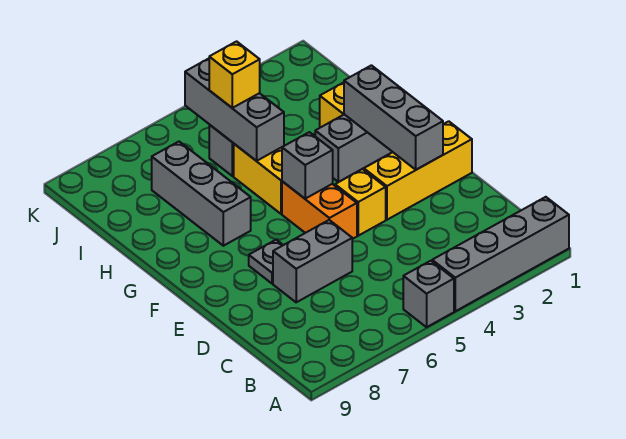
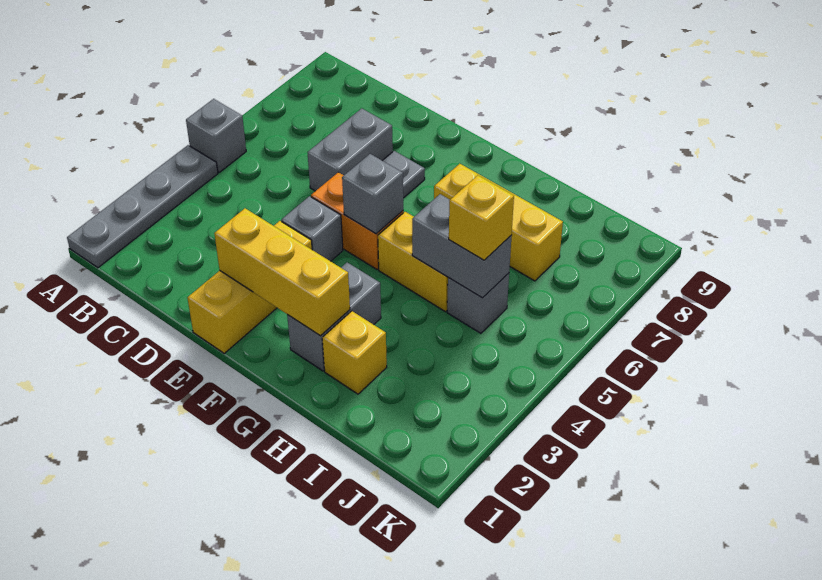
grey brick A1:A4 level 1 -> grey plate A1:A4 level 1
grey brick E2:G2 level 2 -> yellow brick E2:G2 level 2
yellow brick E4 level 1 -> grey brick E4 level 1
grey brick G7:I7 level 1 -> yellow brick G7:I7 level 1
grey brick H5:J5 level 2 -> grey brick H5:I5 level 2

